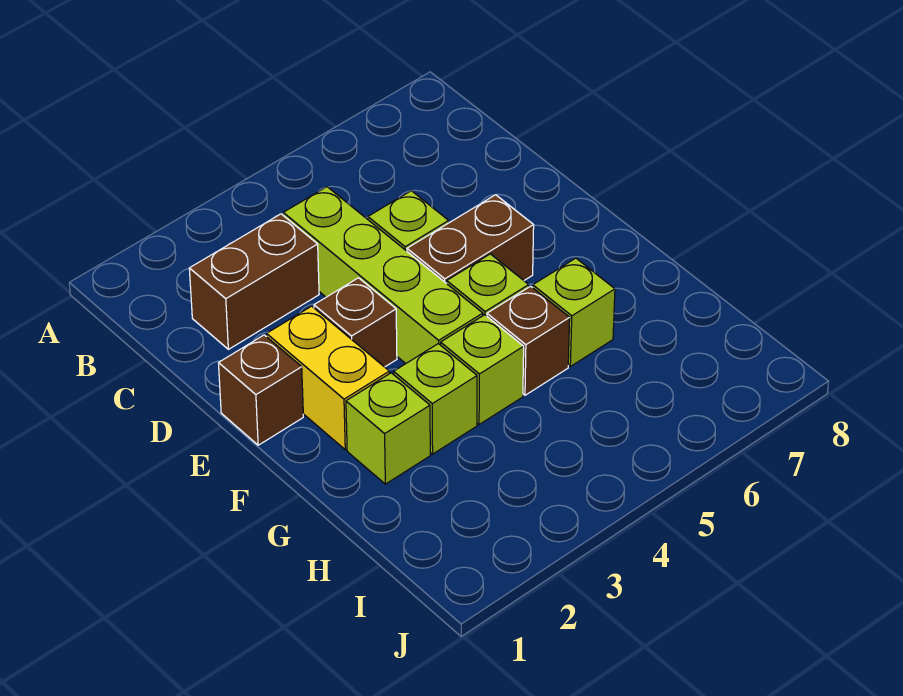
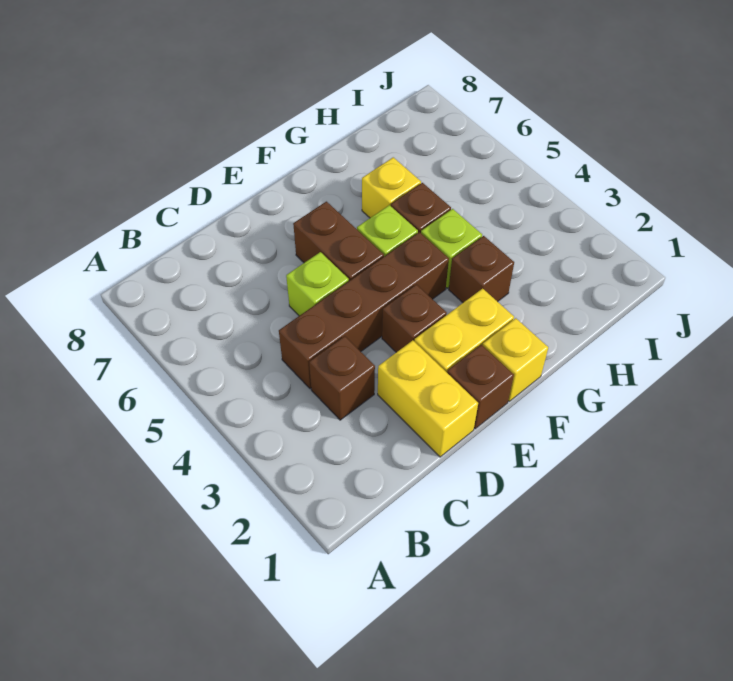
brown brick C2:C3 level 1 -> brown brick C3 level 1
lime brick C4:F4 level 1 -> brown brick C4:F4 level 1
none -> yellow brick D1:D2 level 1
none -> yellow brick F1 level 1
lime brick G2 level 1 -> none
lime brick G3 level 1 -> brown brick G3 level 1
lime brick G6 level 1 -> yellow brick G6 level 1

